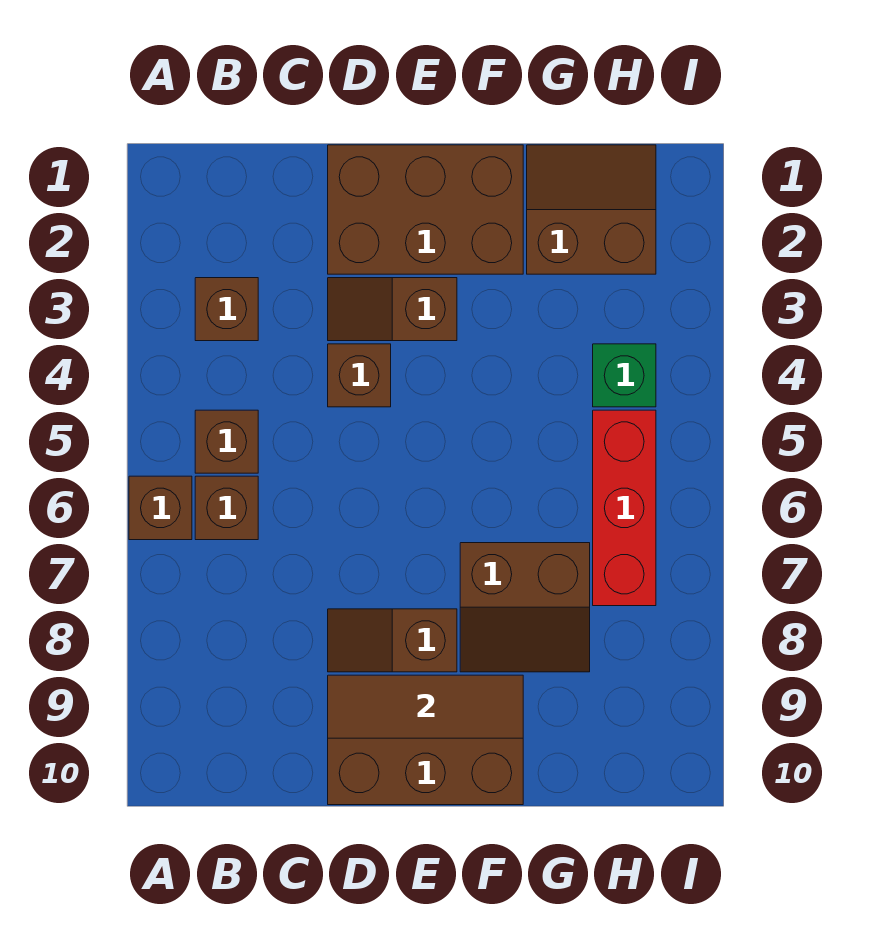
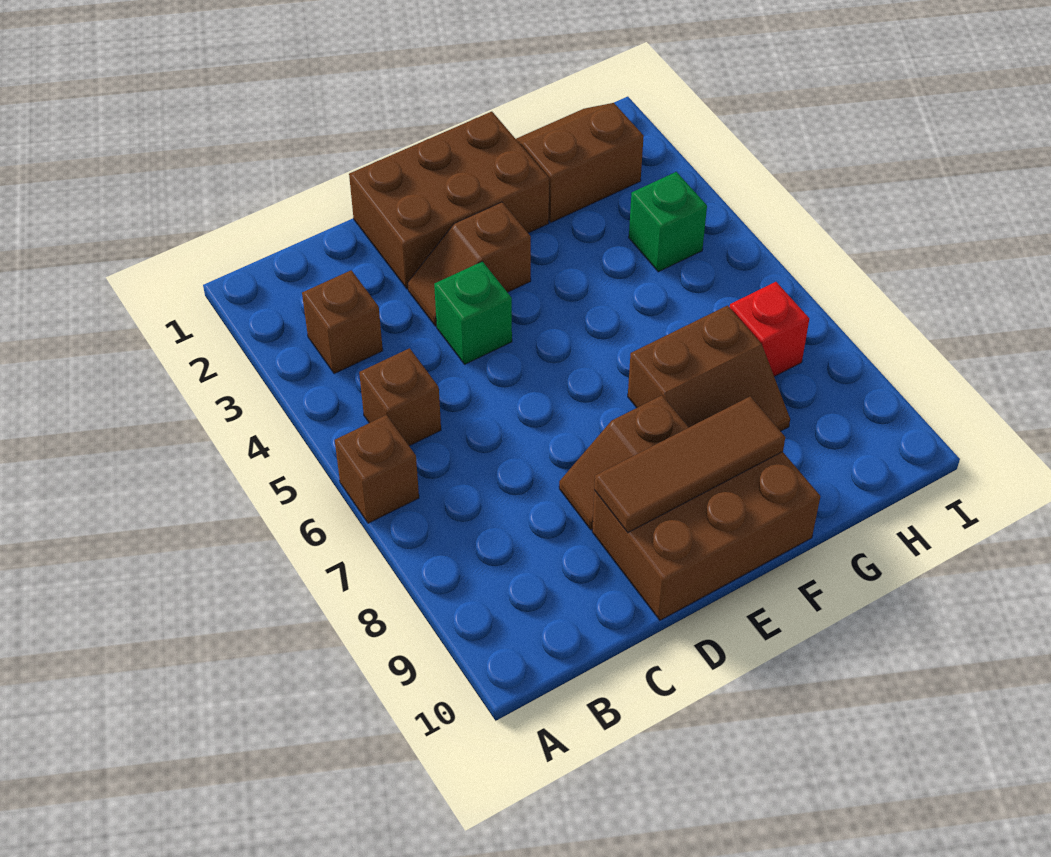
brown brick B6 level 1 -> none
brown brick D4 level 1 -> green brick D4 level 1
red brick H5:H7 level 1 -> red brick H7 level 1

